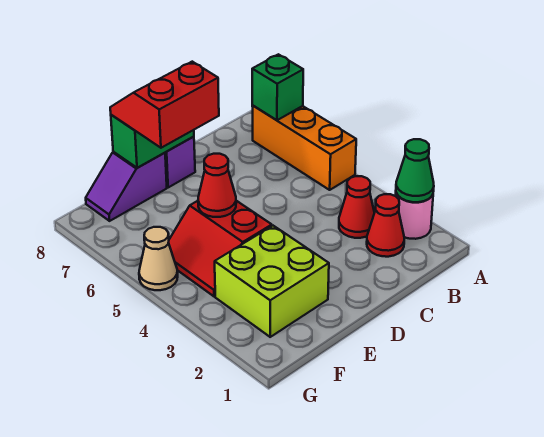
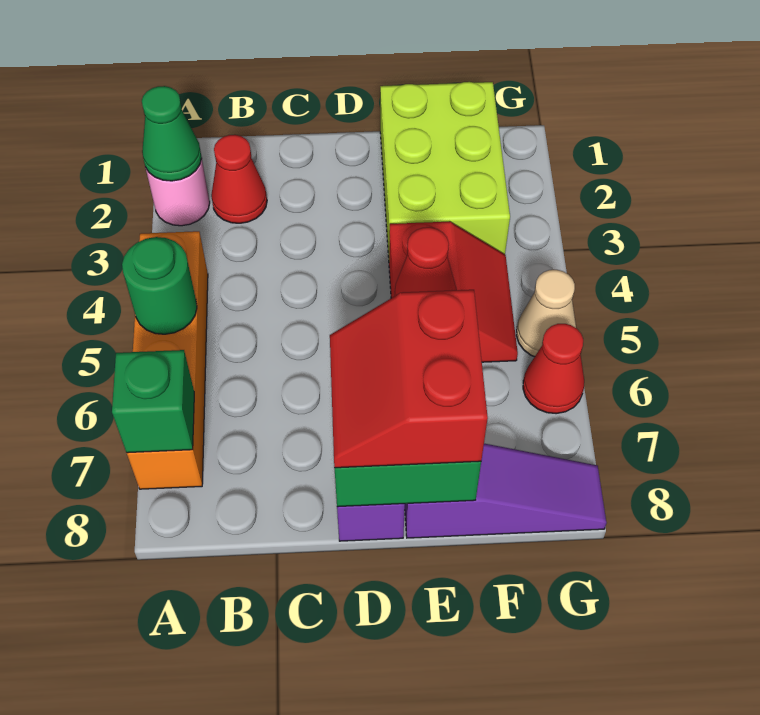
orange brick A5:A7 level 1 -> orange brick A4:A7 level 1
none -> green round brick A5 level 2
red cone B3 level 1 -> red cone G6 level 1
red slope D7:E8 level 3 top 7 -> red slope D7:E8 level 3 top E
lime brick E2:F3 level 1 -> lime brick E1:F3 level 1
purple slope E8:F8 level 1 top E -> purple slope E8:G8 level 1 top E

